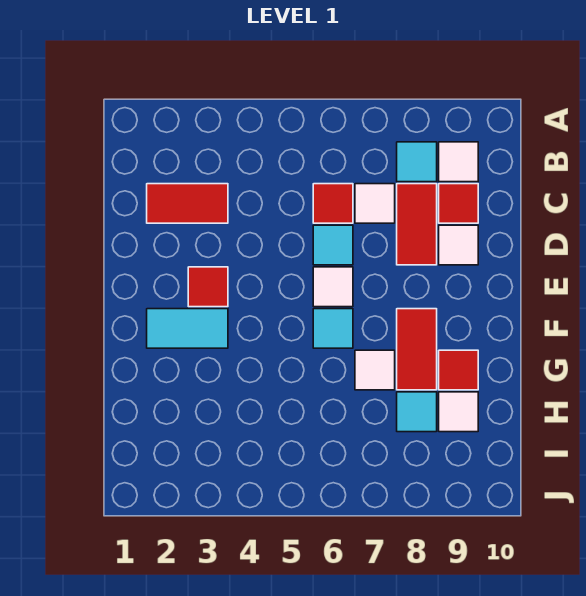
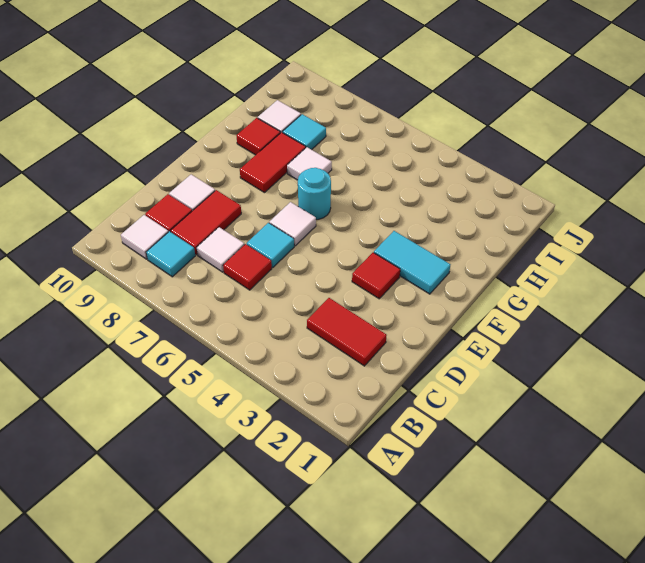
cyan tile F6 level 1 -> cyan round brick F6 level 1

